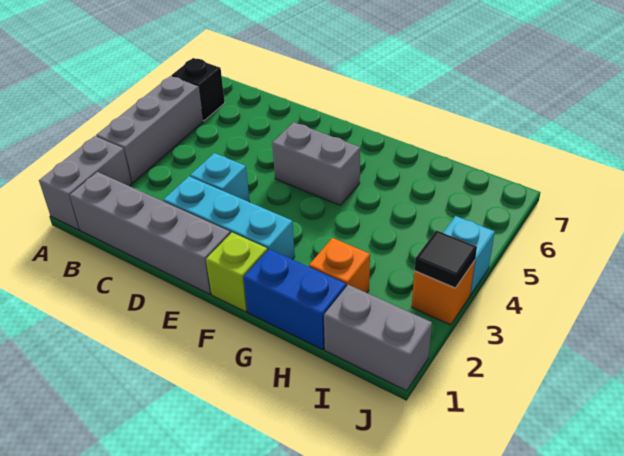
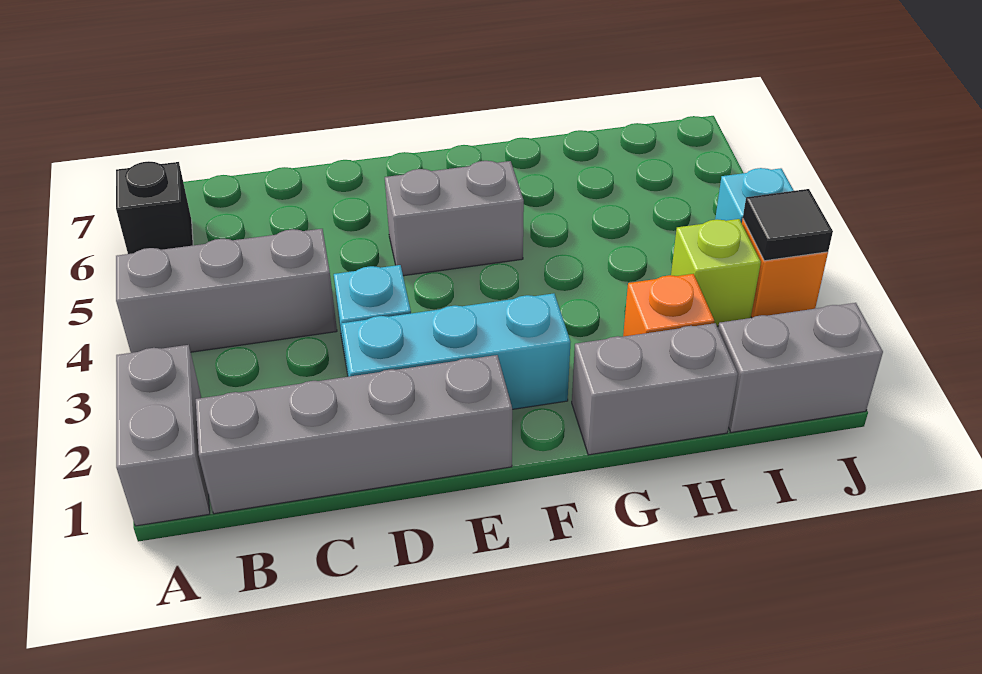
grey brick A3:A5 level 1 -> grey brick A4:C4 level 1
lime brick F1 level 1 -> lime brick I3 level 1
blue brick G1:H1 level 1 -> grey brick G1:H1 level 1

